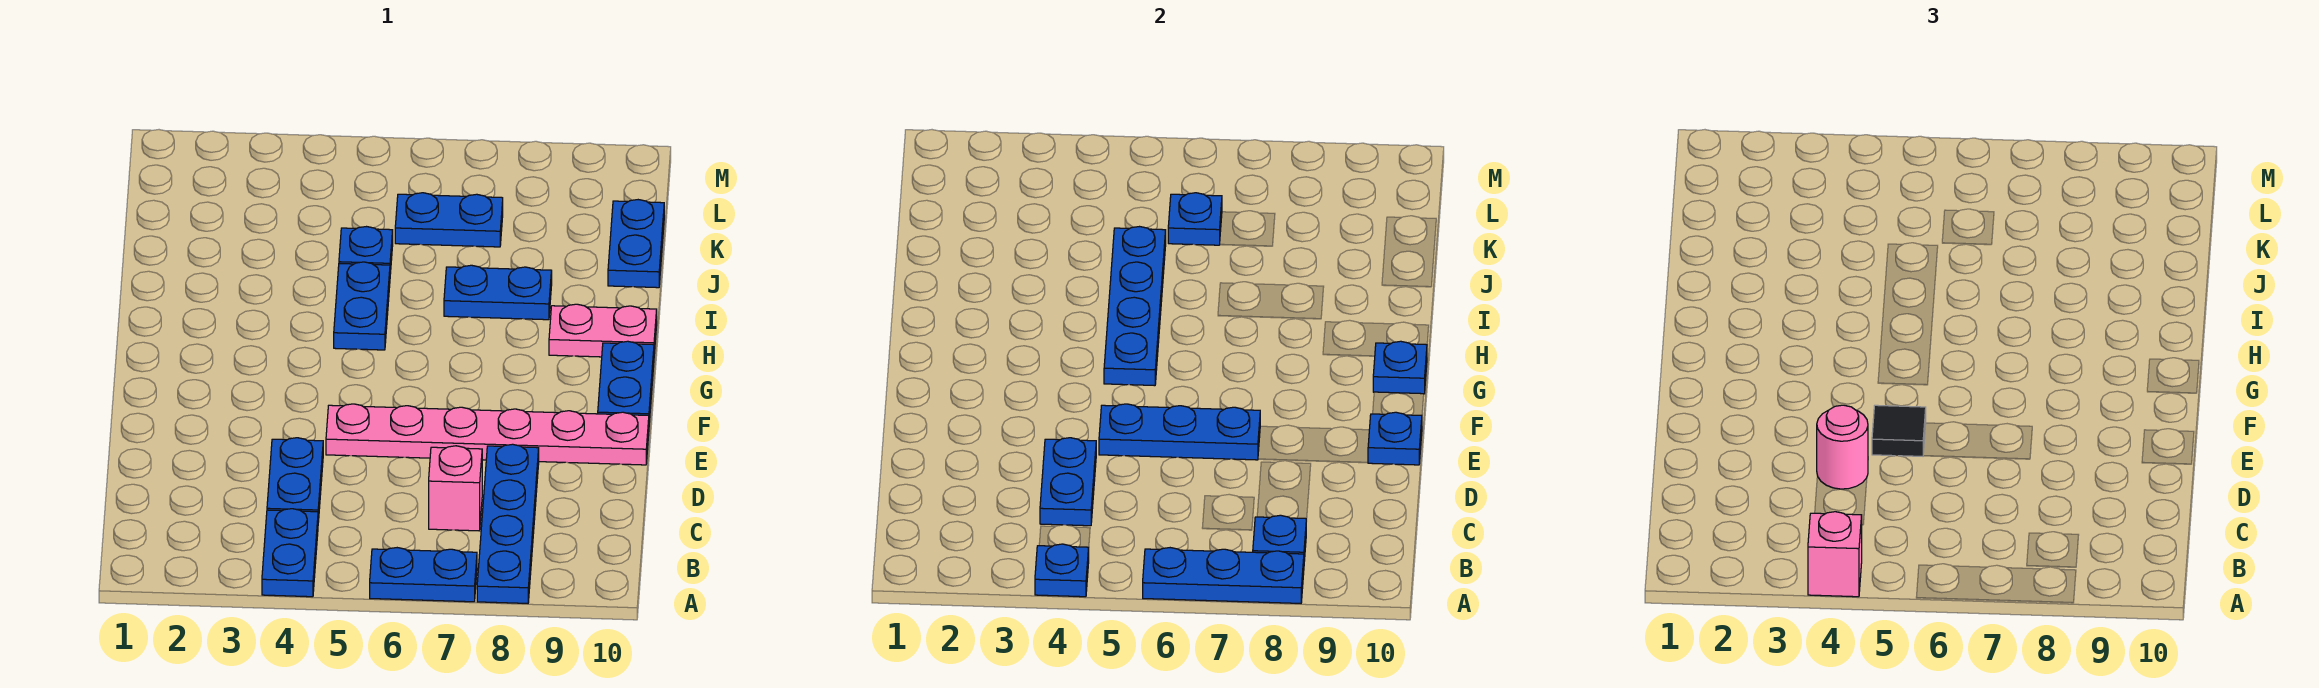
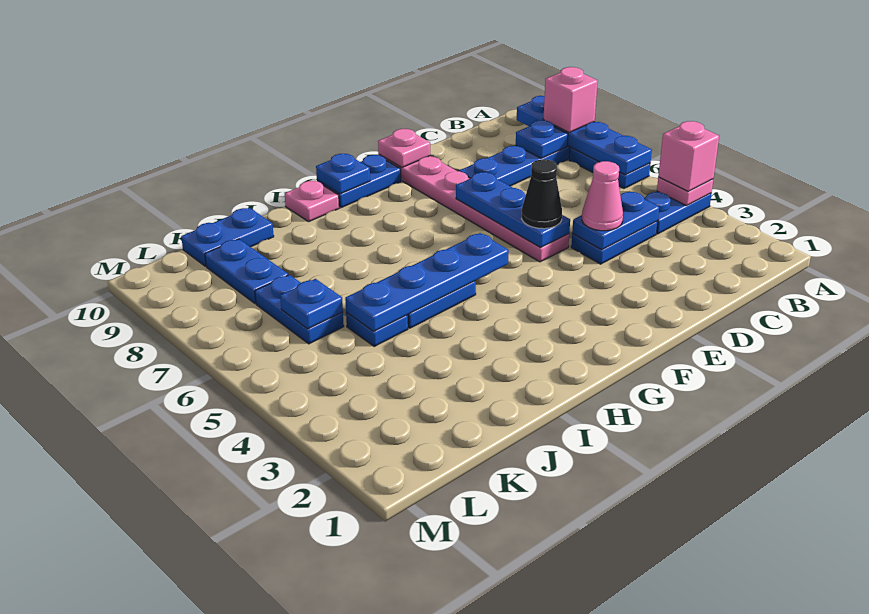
blue plate A4 level 2 -> pink plate A4 level 2
blue plate A6:A8 level 2 -> blue plate A6:A9 level 2
pink brick C7 level 1 -> pink brick A8 level 3
pink round brick D4 level 3 -> pink cone D4 level 3
black tile E5 level 3 -> black cone E5 level 3
blue plate E10 level 2 -> pink plate E10 level 2
pink plate H9:H10 level 1 -> pink plate H10 level 1
blue plate I7:I8 level 1 -> blue plate K8:K9 level 1

